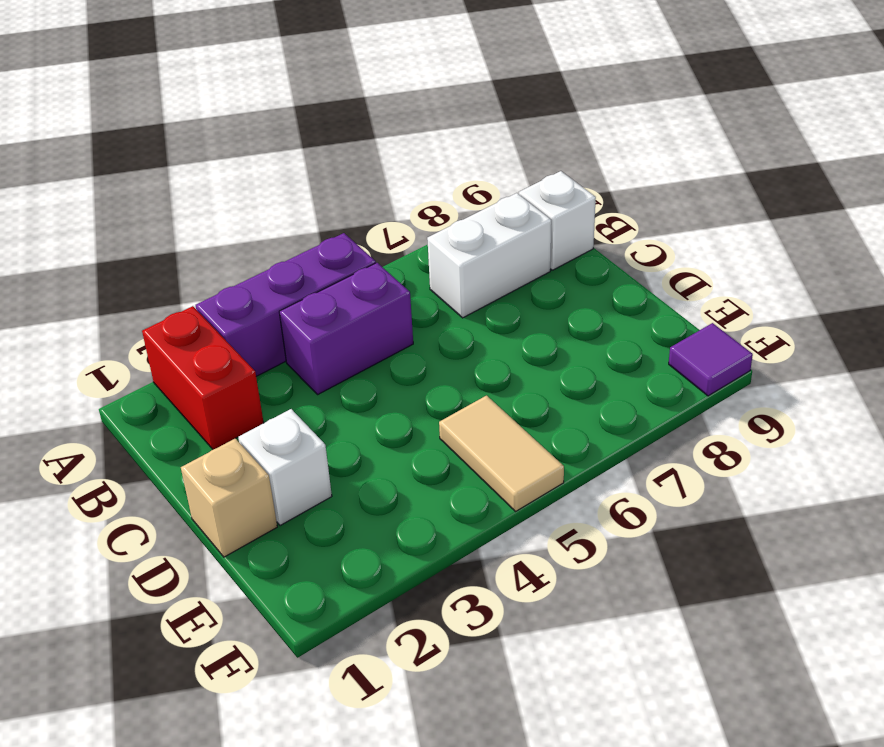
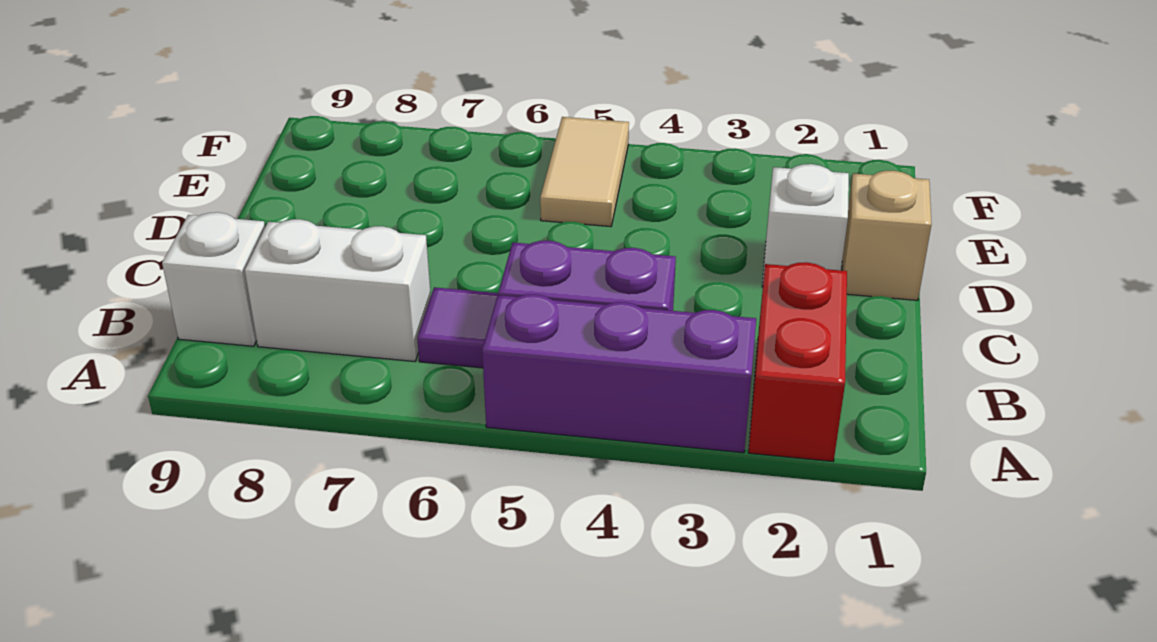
purple tile F9 level 1 -> purple tile B6 level 1

